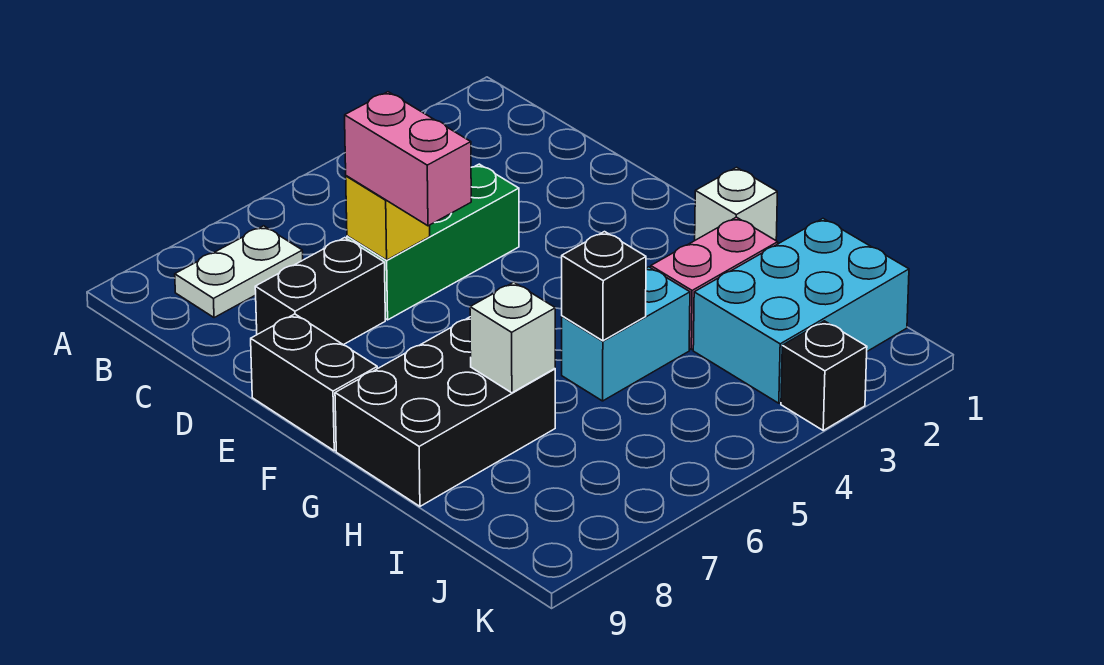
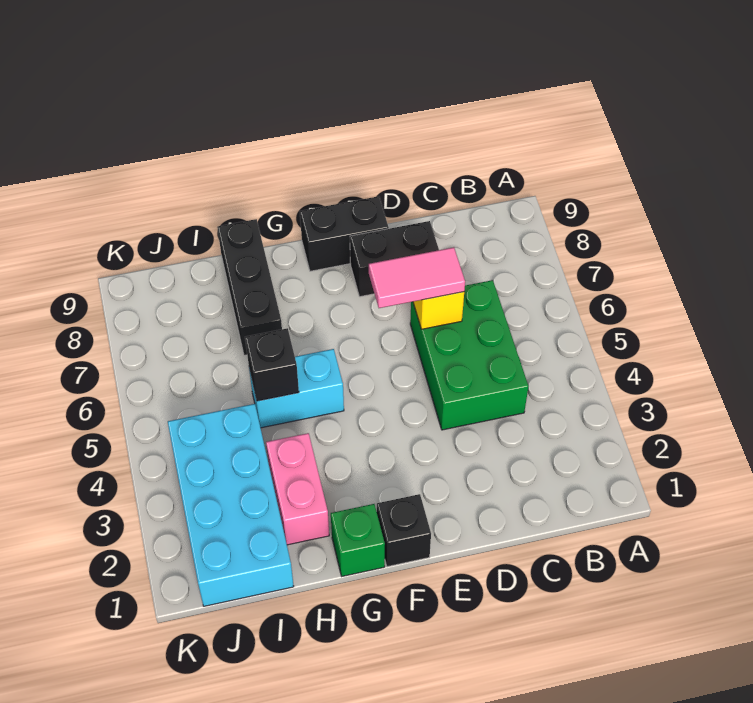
white plate B7:B8 level 1 -> none
green brick D4:D6 level 1 -> green brick C4:D6 level 1
pink brick D6:E6 level 3 -> pink tile D6:E6 level 3
black brick D7:D8 level 1 -> black brick D8:E8 level 1
white brick G1 level 1 -> green brick G1 level 1
black brick G7:H9 level 1 -> black brick H7:H9 level 1
cyan brick H4:H5 level 1 -> cyan brick G5:H5 level 1
white brick H7 level 2 -> none
cyan brick I1:J3 level 1 -> cyan brick I1:J4 level 1
black brick K3 level 1 -> black brick F1 level 1

